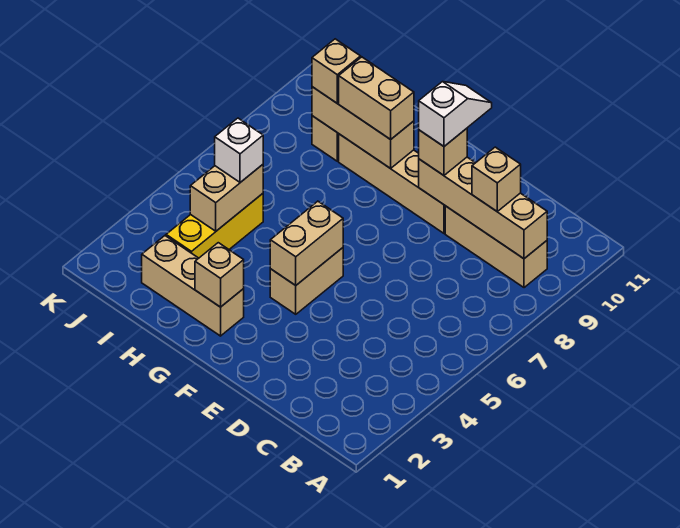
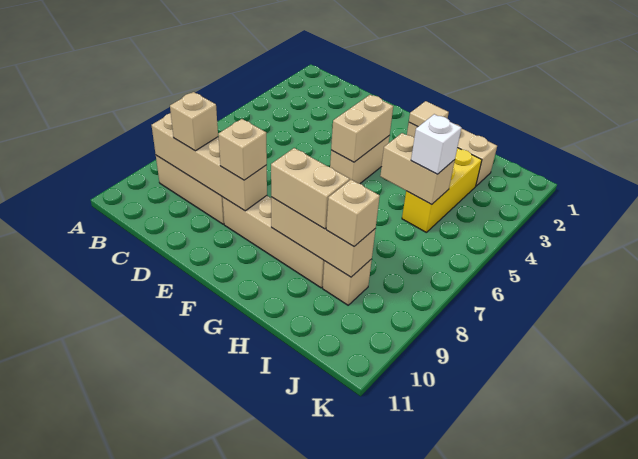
white slope E9:E10 level 4 top 9 -> none
tan brick G2 level 2 -> tan tile G2 level 2
tan brick I4:I5 level 2 -> tan brick H5:I5 level 2

